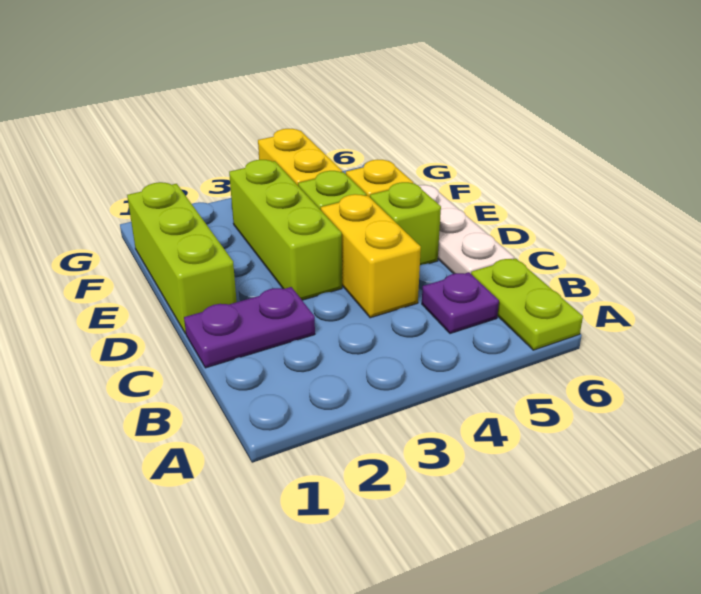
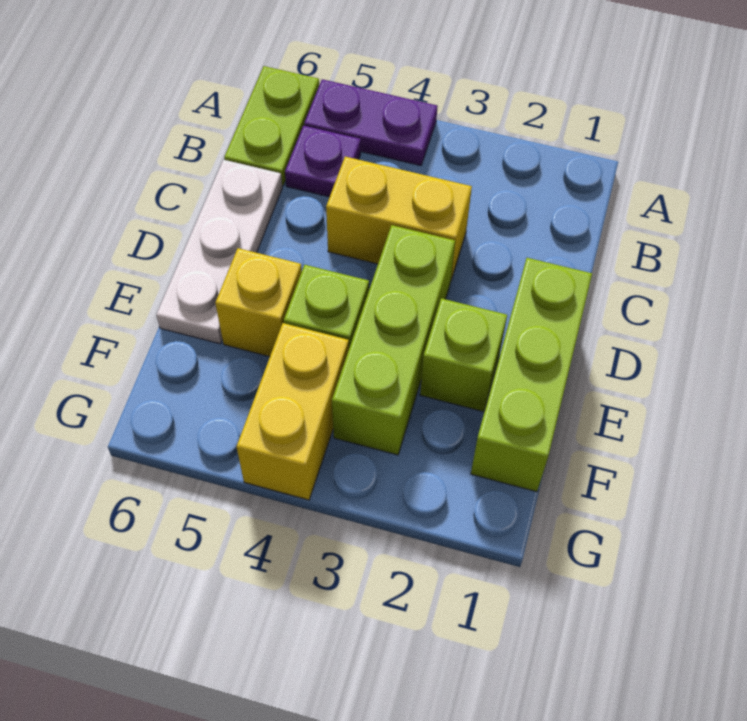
purple plate C1:C2 level 1 -> purple plate A4:A5 level 1
yellow brick C4:D4 level 1 -> yellow brick C3:C4 level 1
lime brick D5 level 1 -> lime brick E2 level 1

